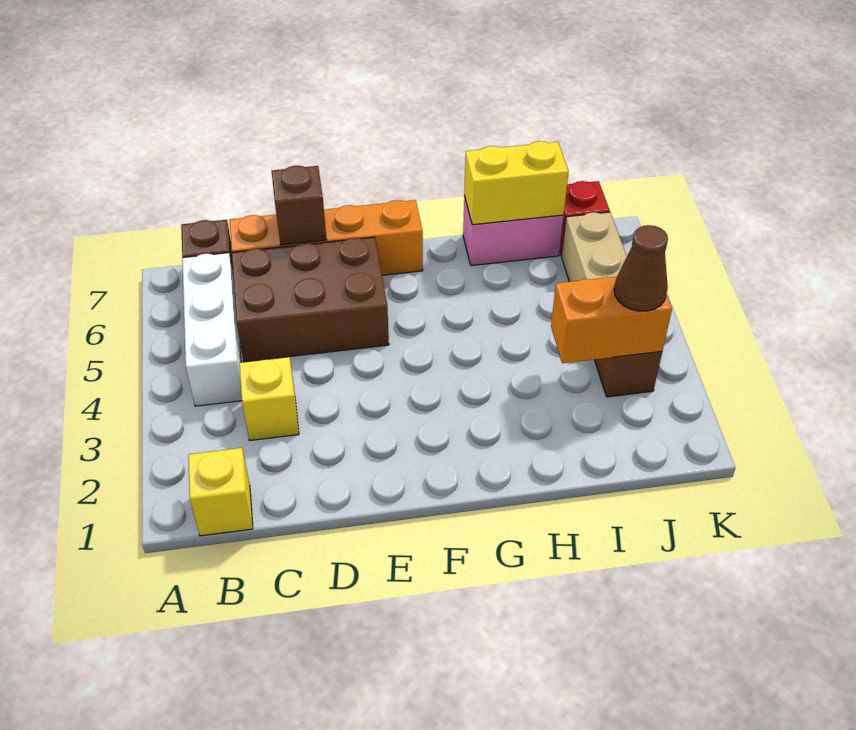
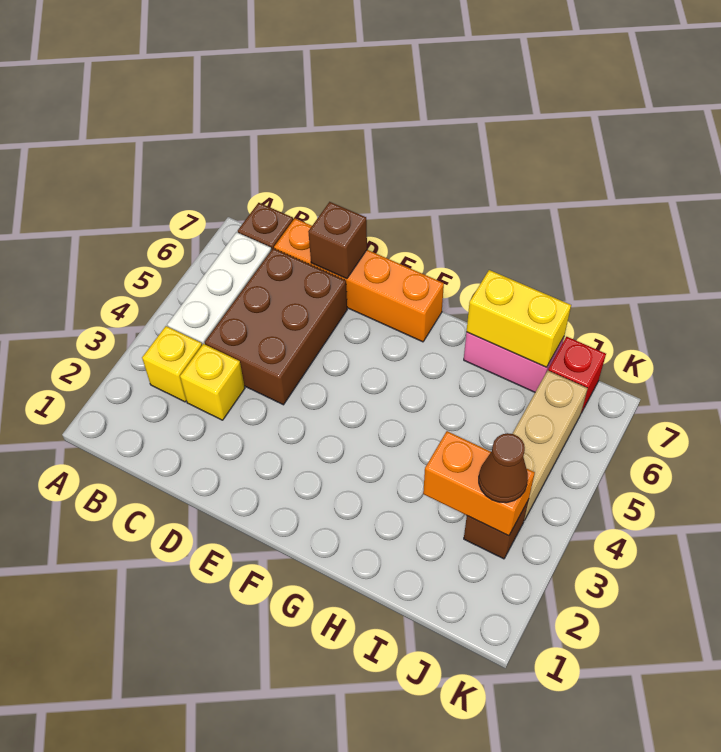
yellow brick B1 level 1 -> yellow brick B3 level 1
brown brick C5:E6 level 1 -> brown brick C4:D6 level 1

